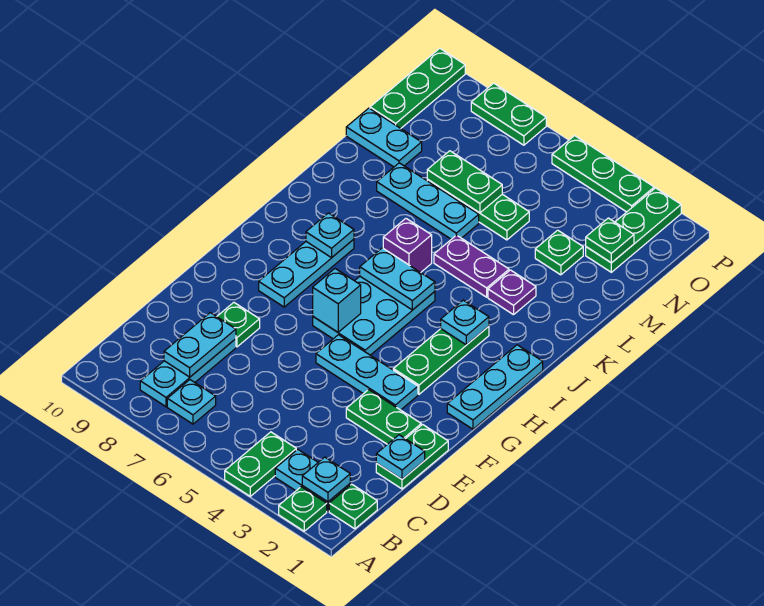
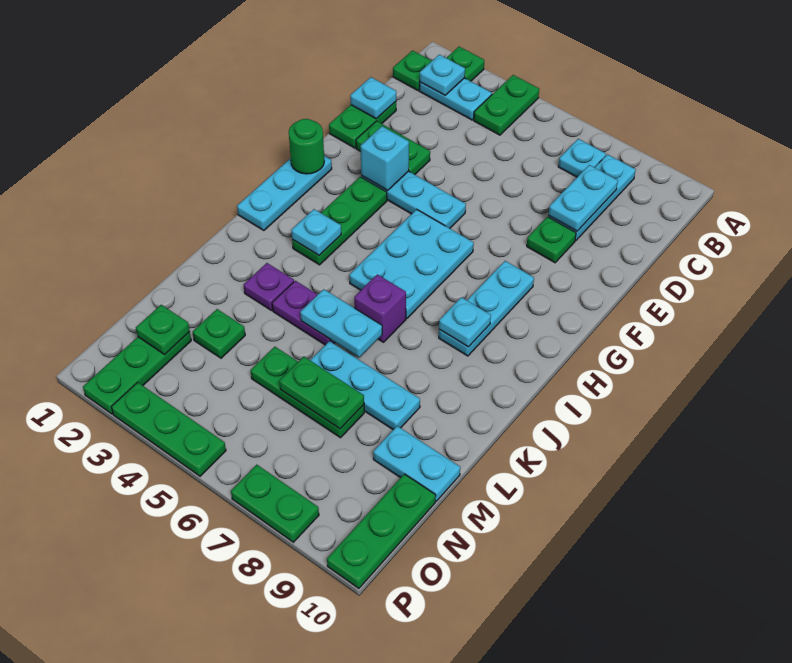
none -> green round brick G1 level 2
cyan brick G6 level 2 -> cyan brick F3 level 2
cyan plate I5:I6 level 2 -> cyan plate K5:K6 level 2

